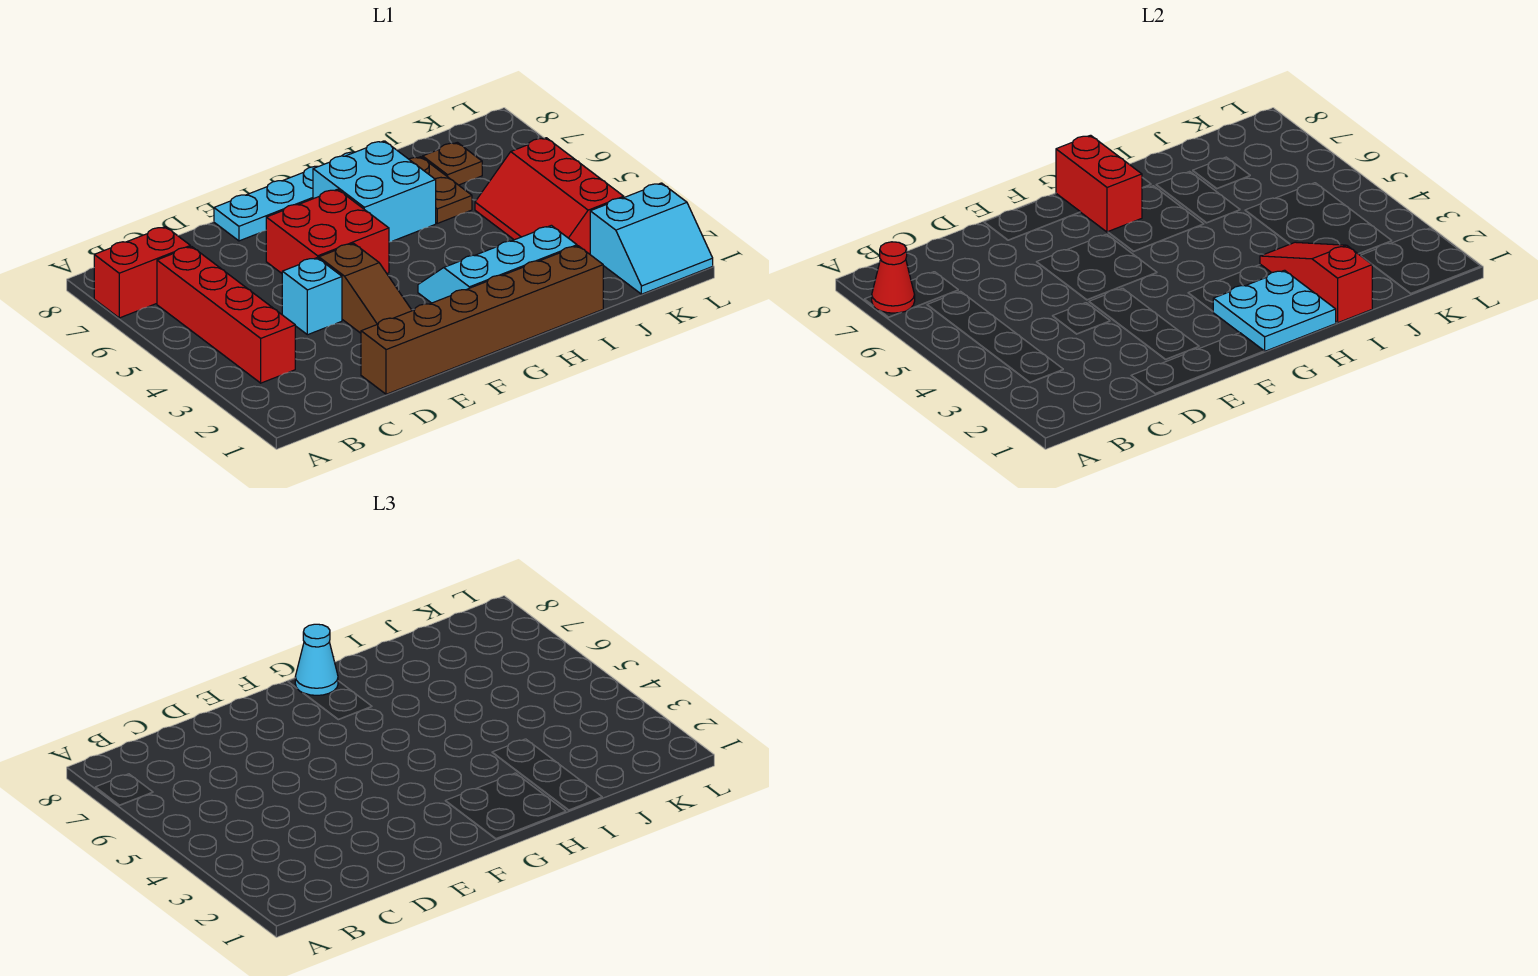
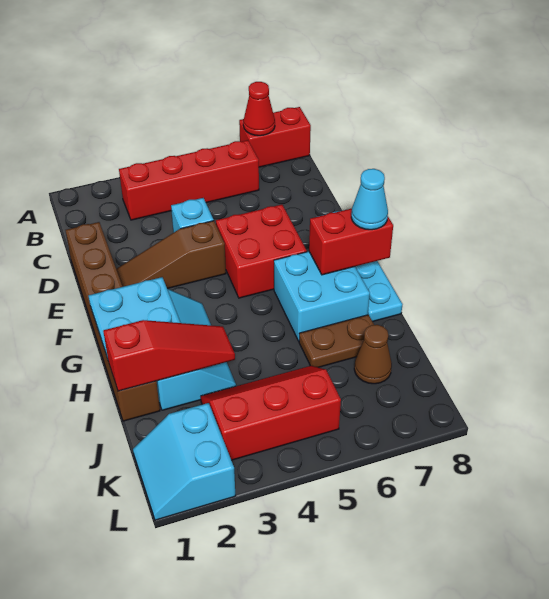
red brick A7:B7 level 1 -> red brick A7:A8 level 1
brown plate J7 level 1 -> brown cone J7 level 1

